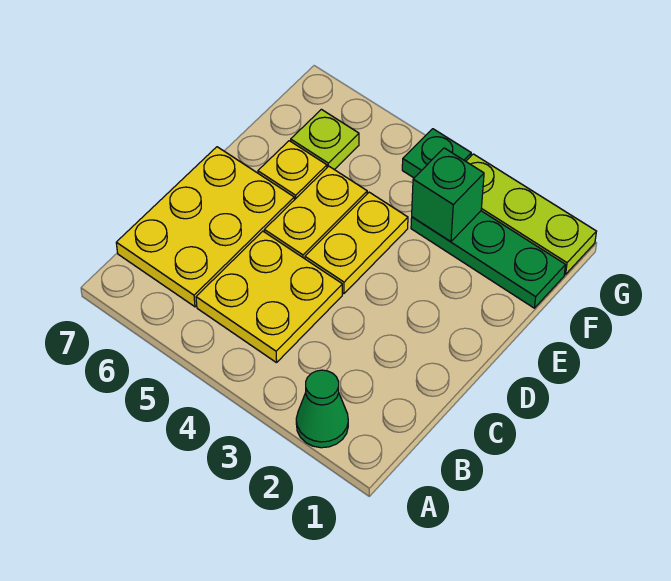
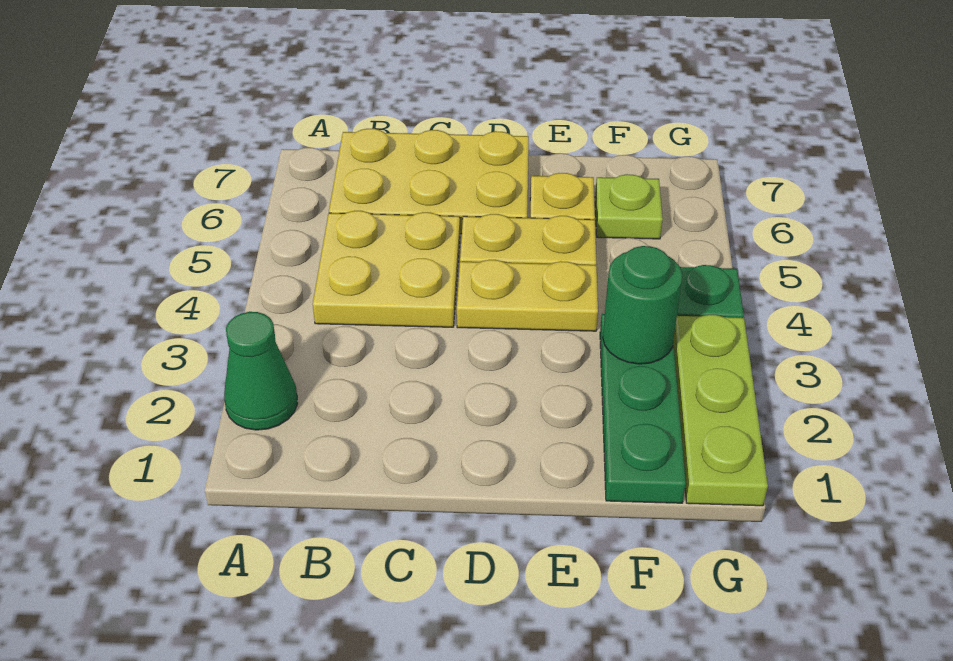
green brick F3 level 2 -> green round brick F3 level 2

